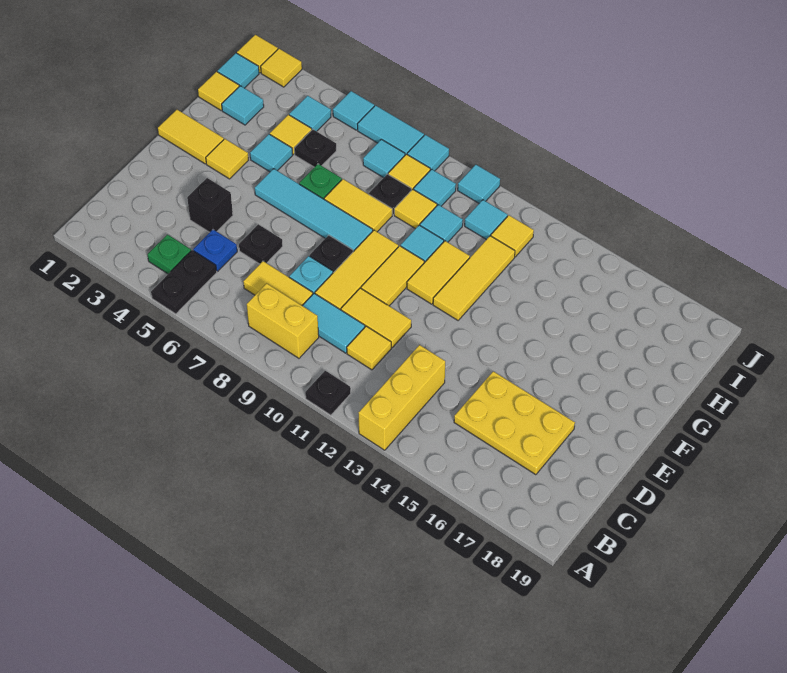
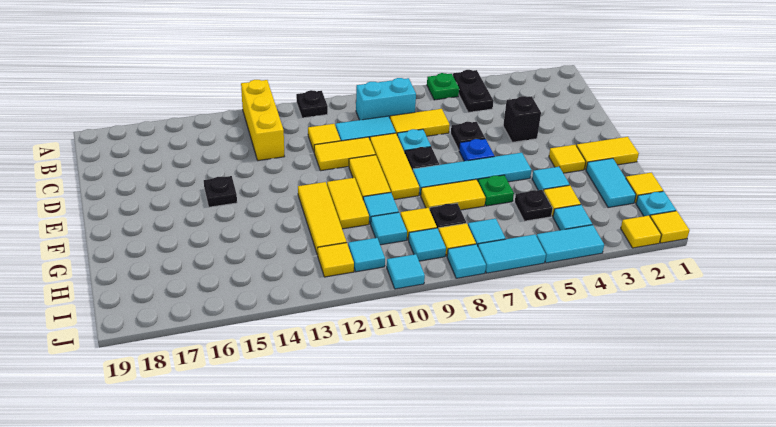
green plate B4 level 1 -> green plate A6 level 1
yellow brick B8:B9 level 1 -> cyan brick B8:B9 level 1
blue plate C5 level 1 -> blue plate E6 level 1
yellow plate C15:D17 level 1 -> none
none -> black plate E15 level 1
cyan tile H2 level 1 -> cyan tile G2:H2 level 1
cyan tile I1 level 1 -> cyan plate I1 level 1
cyan tile J5 level 1 -> cyan tile J4:J5 level 1

